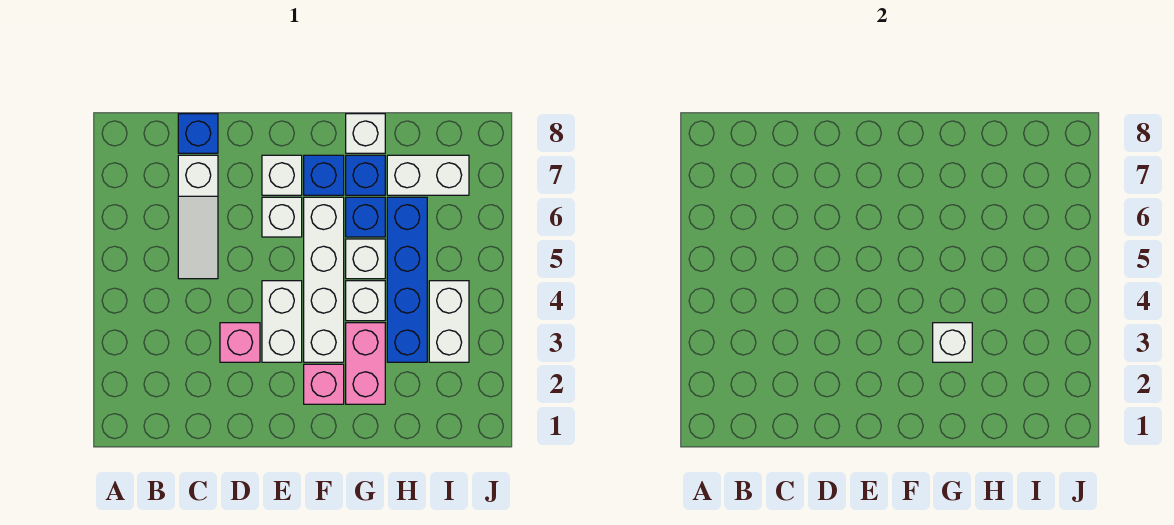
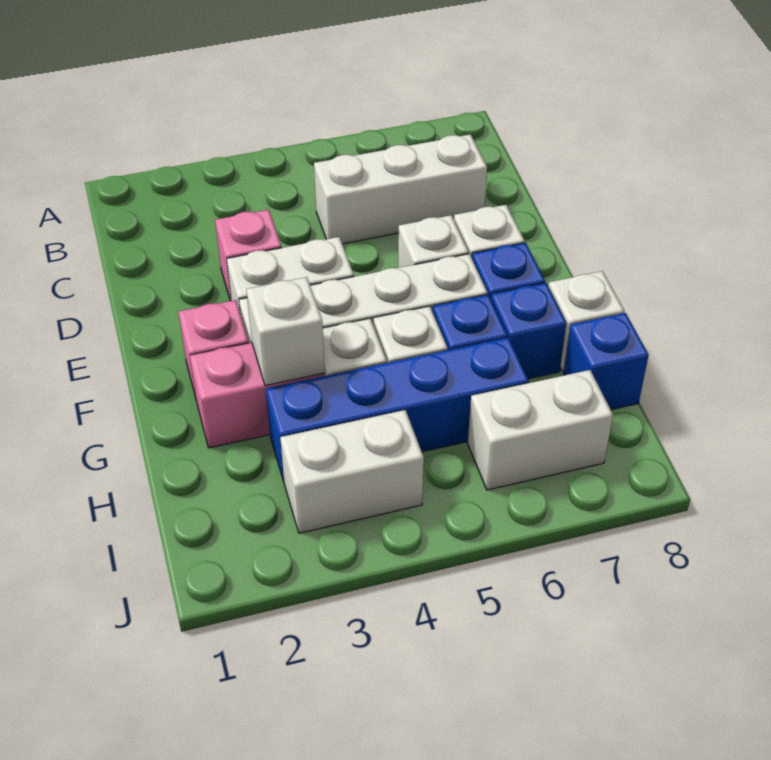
white slope C5:C7 level 1 top 7 -> white brick C5:C7 level 1
blue brick C8 level 1 -> blue brick H8 level 1
white brick H7:I7 level 1 -> white brick I6:I7 level 1

